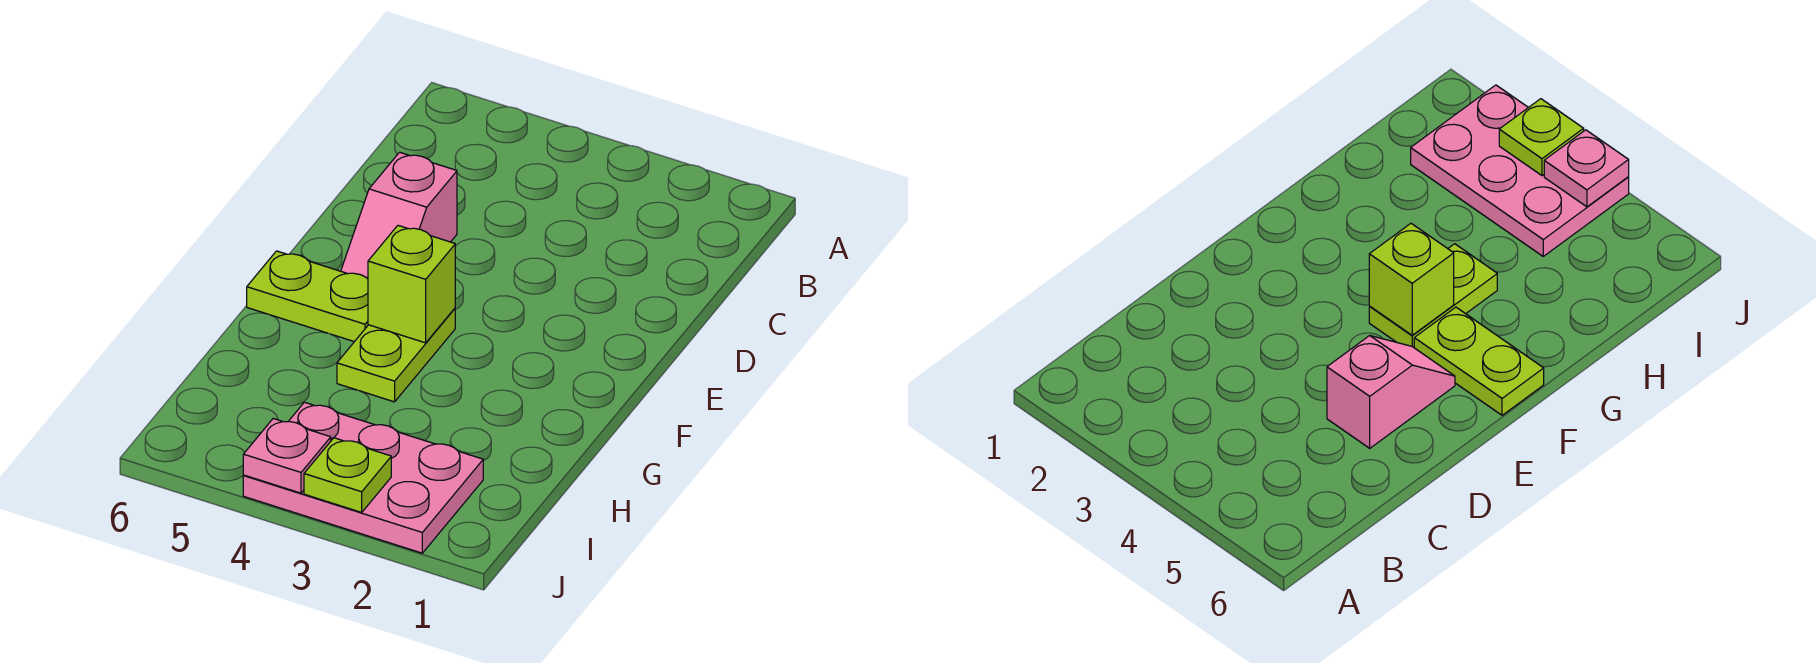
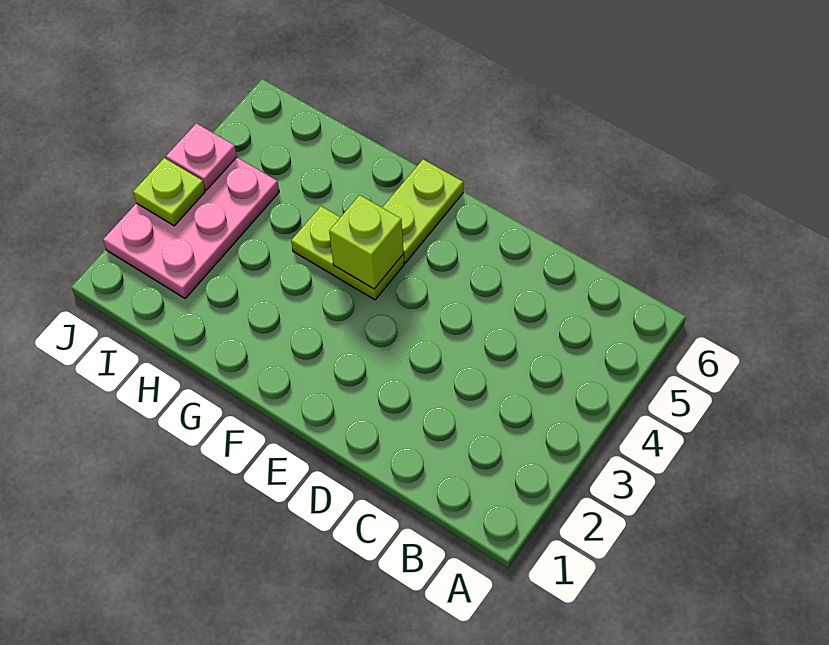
pink slope D5:E5 level 1 top D -> none

